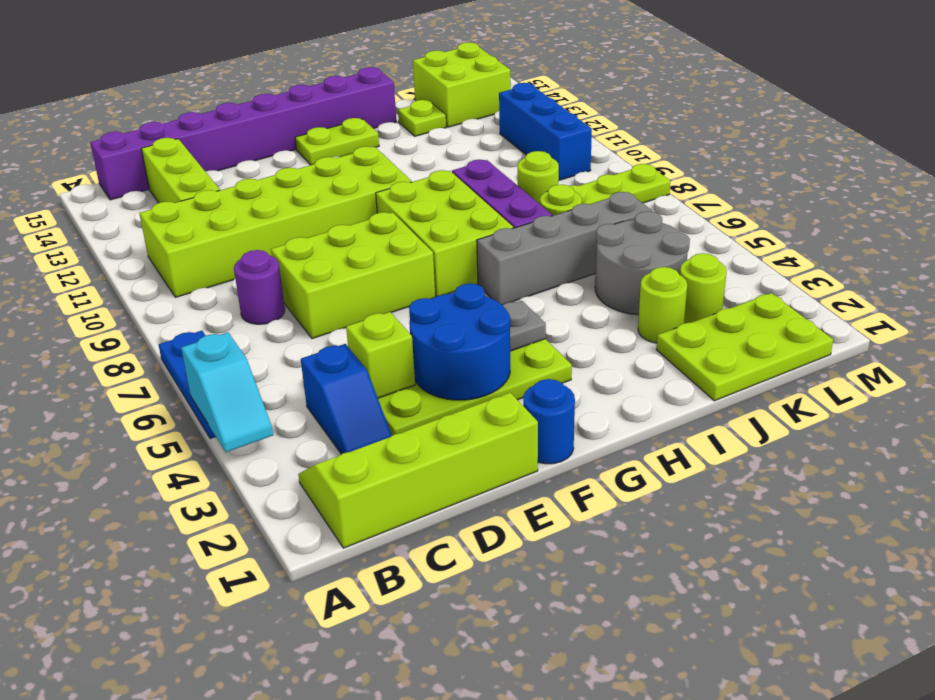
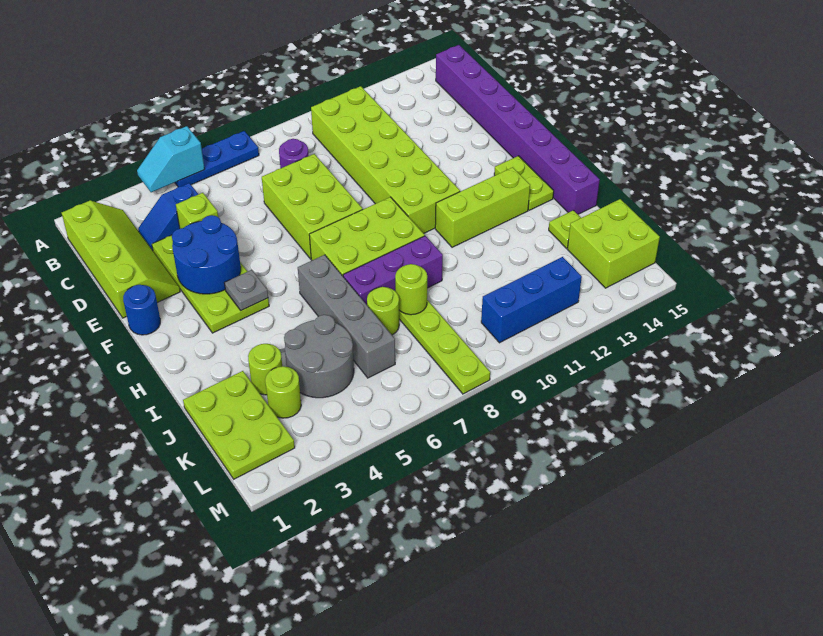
lime brick C12:C14 level 1 -> lime brick H11:H13 level 1

